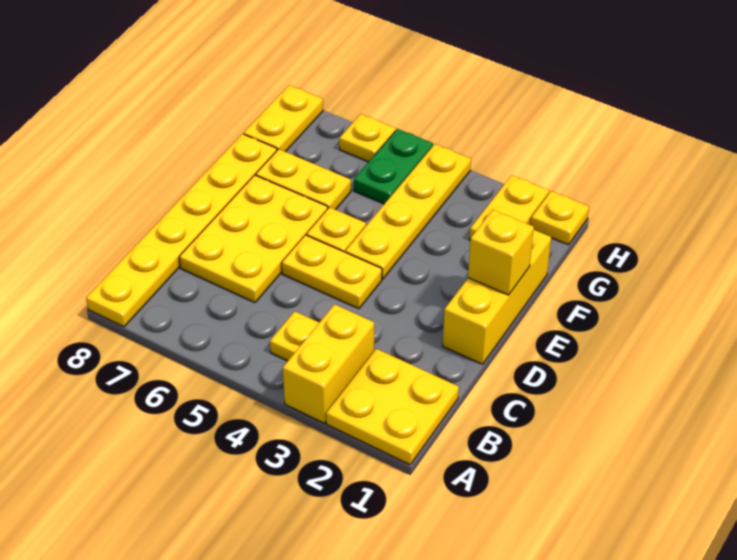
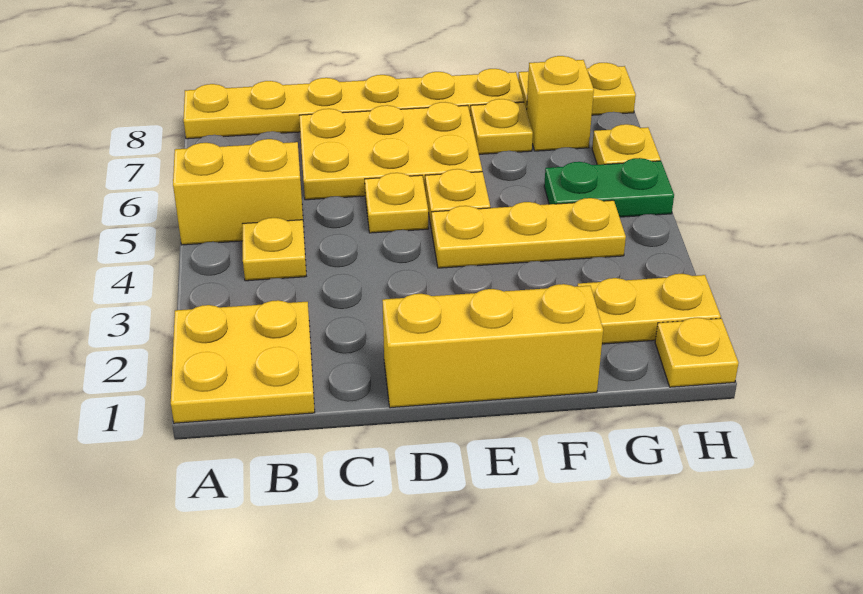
yellow brick A3:B3 level 1 -> yellow brick A5:B5 level 1
yellow plate D4:D5 level 1 -> yellow plate D5 level 1
yellow brick E1 level 2 -> yellow brick G7 level 1
yellow plate E4:H4 level 1 -> yellow plate E4:G4 level 1
yellow plate F6:F7 level 1 -> yellow plate F7 level 1

